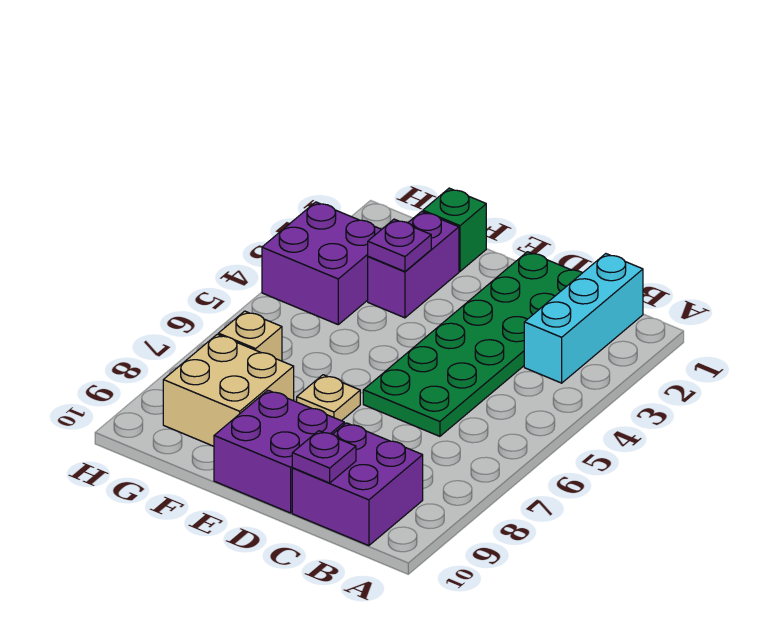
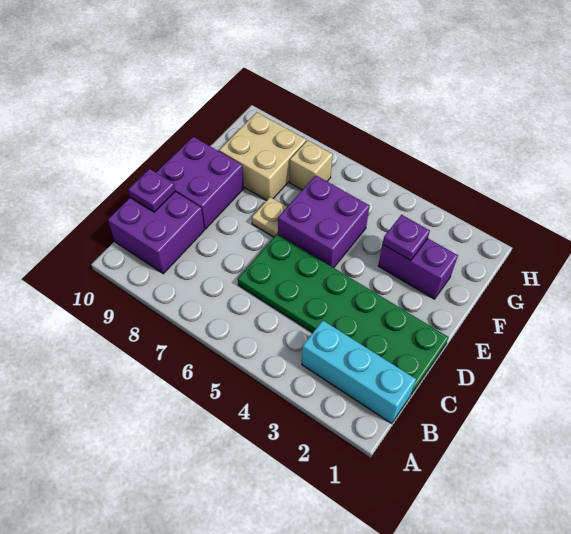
green brick F1 level 1 -> none
purple brick G3:H4 level 1 -> purple brick E5:F6 level 1

